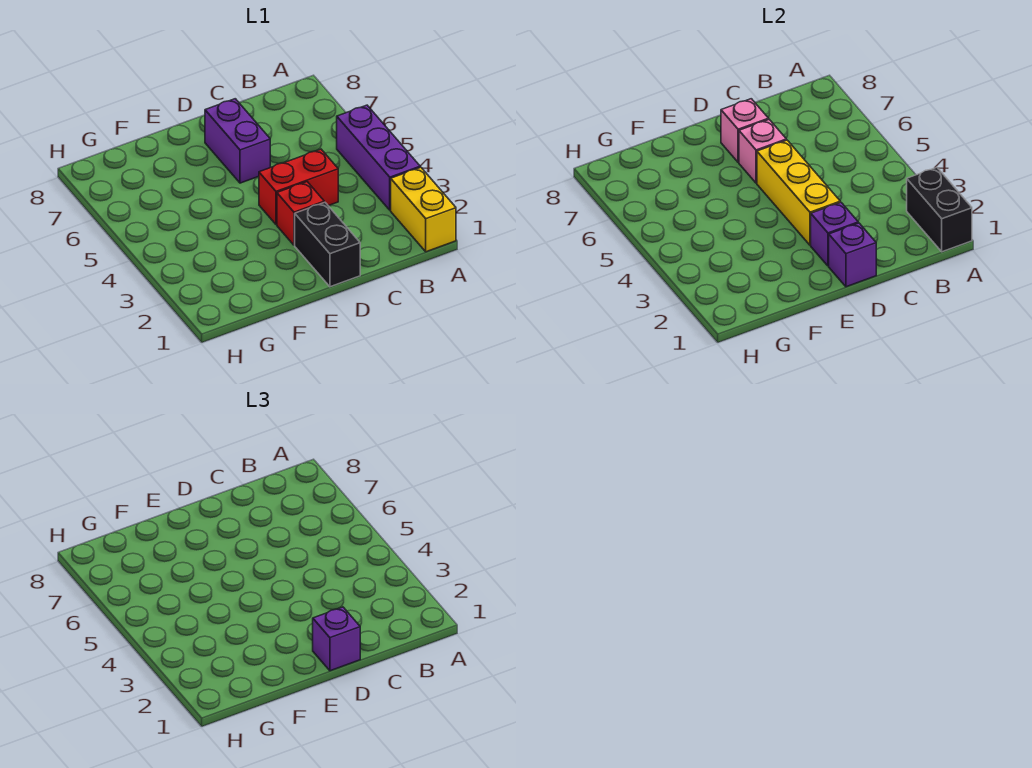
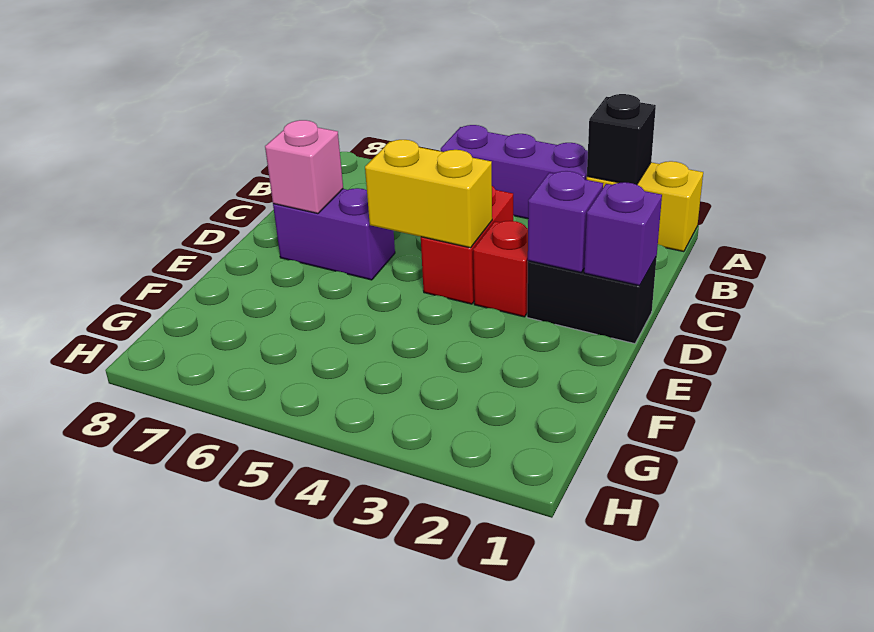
black brick A1:A2 level 2 -> black brick A2 level 2
purple brick D1 level 3 -> none
yellow brick D3:D5 level 2 -> yellow brick D4:D5 level 2
pink brick D6 level 2 -> none

